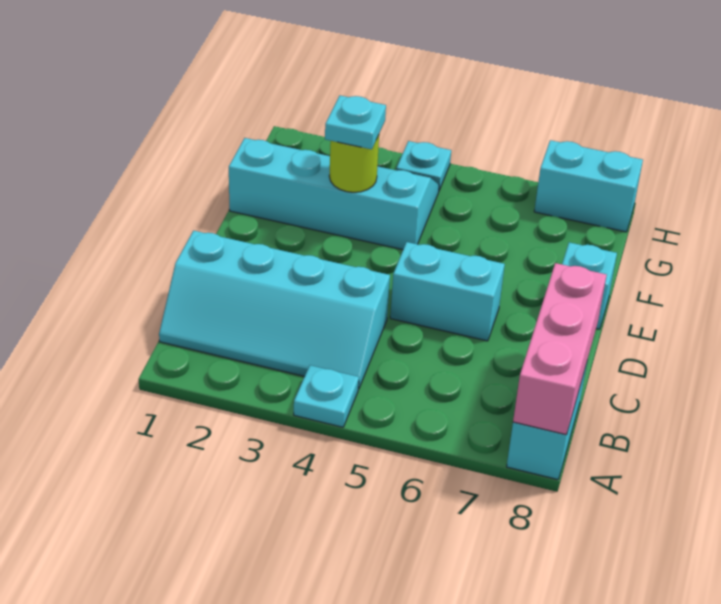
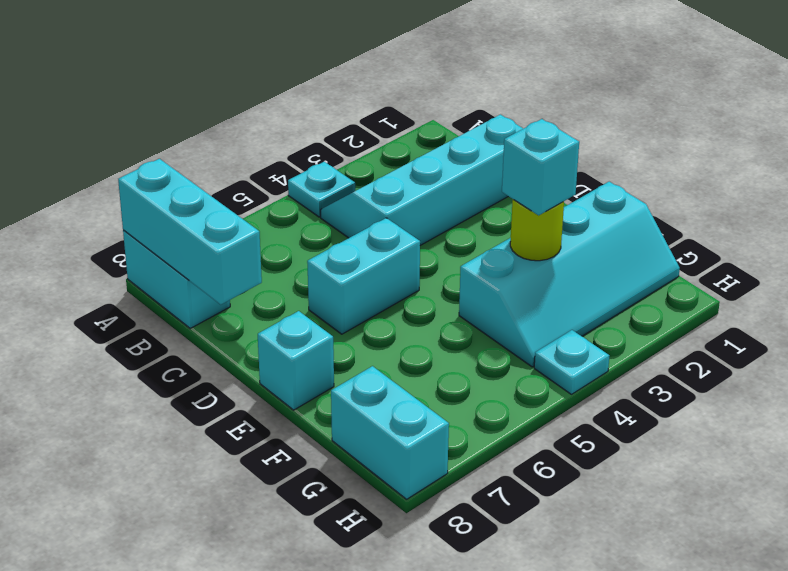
pink brick A8:C8 level 2 -> cyan brick A8:C8 level 2
cyan plate F3 level 3 -> cyan brick F3 level 3
cyan brick H7:H8 level 1 -> cyan brick G8:H8 level 1

